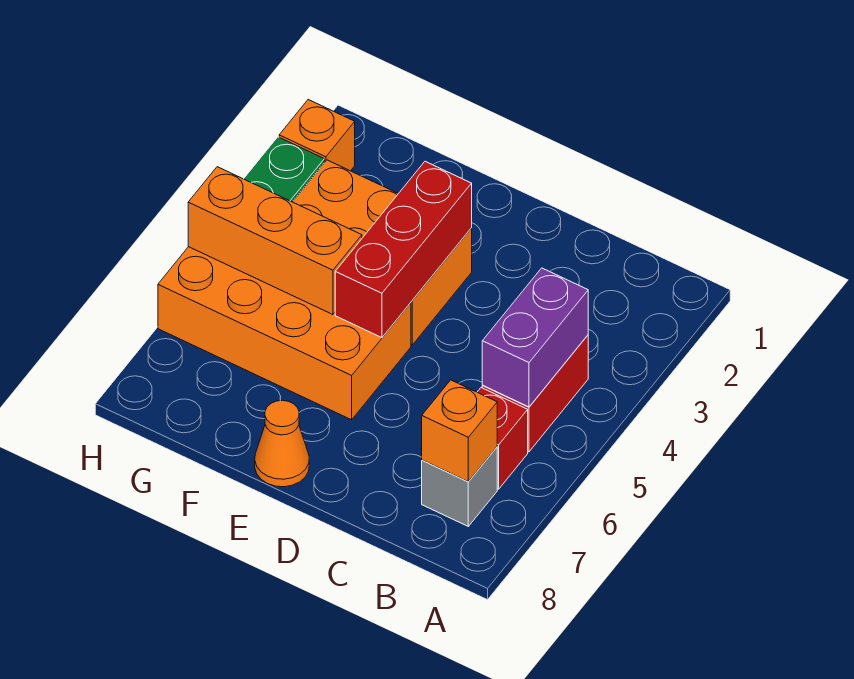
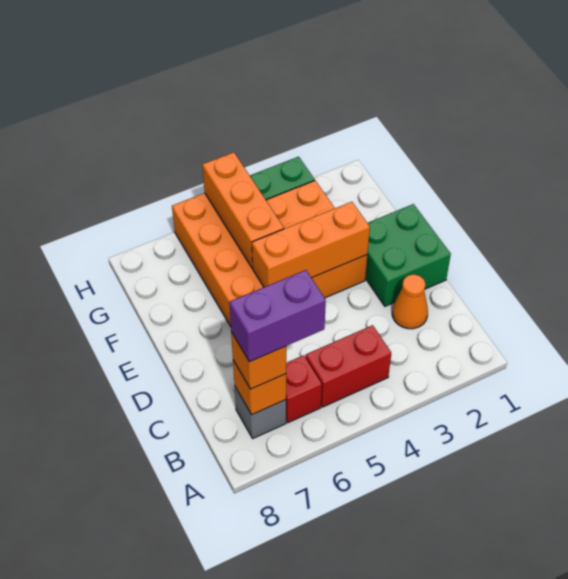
purple brick B4:B5 level 2 -> purple brick B6:B7 level 4
none -> green brick D1:E2 level 1
red brick E3:E5 level 2 -> orange brick E3:E5 level 2
orange cone E8 level 1 -> orange cone C2 level 1
orange brick H2 level 1 -> orange brick B7 level 3

